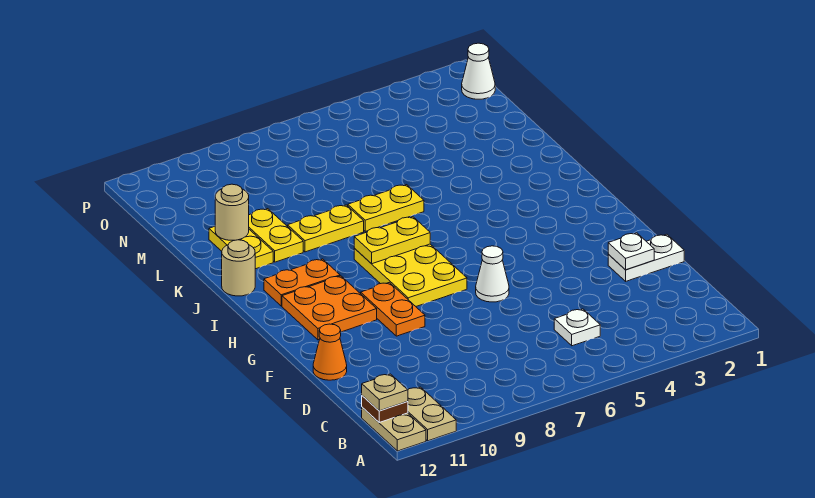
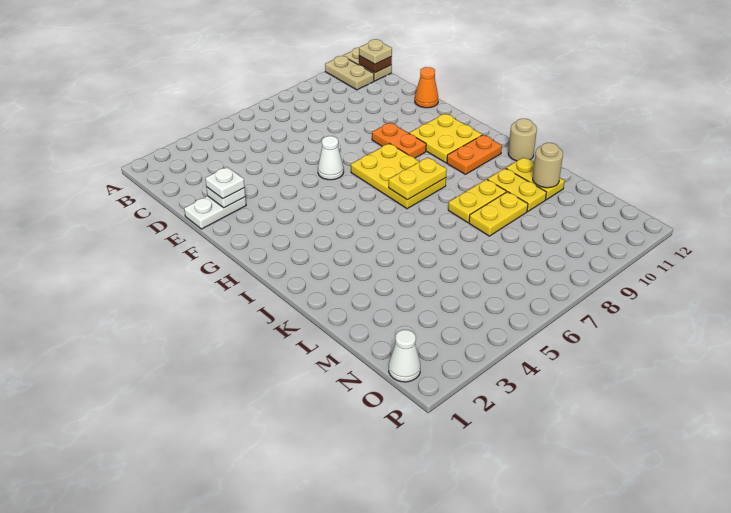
white plate C5 level 1 -> white plate E2 level 3
orange plate G10:H11 level 1 -> yellow plate G10:H11 level 1
yellow plate K6:K7 level 1 -> yellow plate L8:L9 level 1

